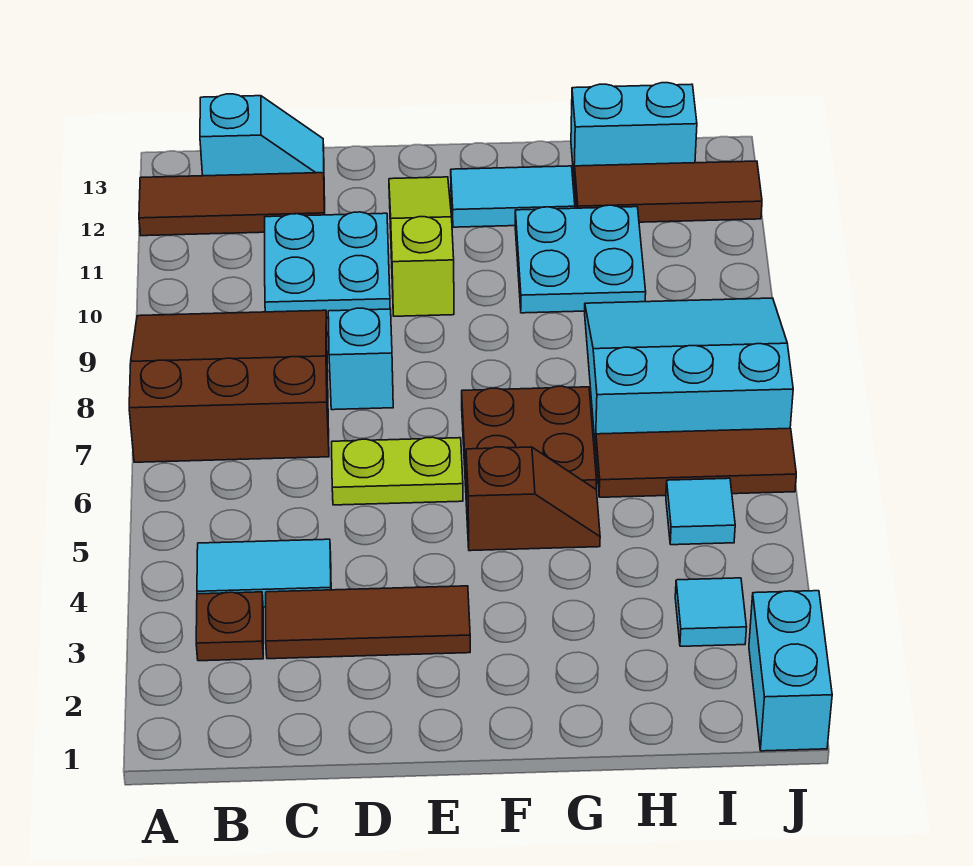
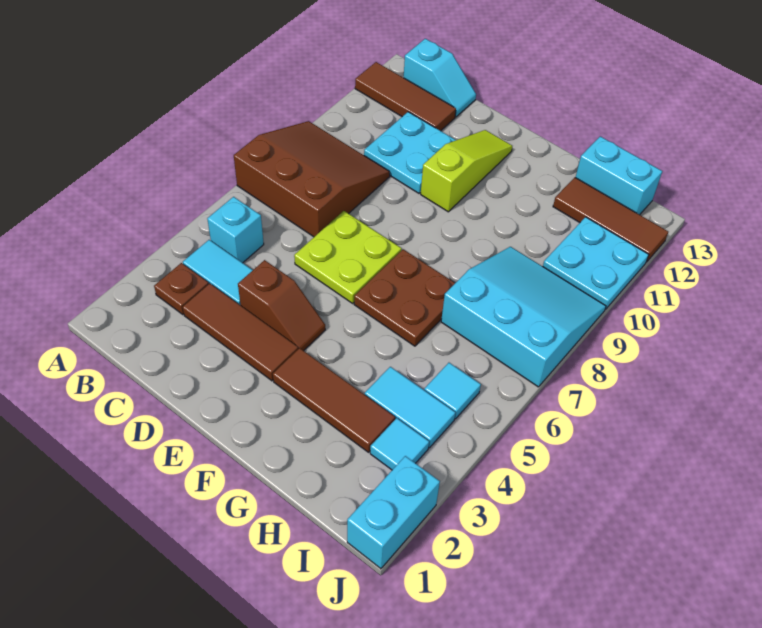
lime plate D6:E6 level 1 -> lime plate D6:E7 level 1
cyan brick D8 level 1 -> cyan brick B5 level 1
brown slope F5:G5 level 1 top F -> brown slope D4:E4 level 1 top D
cyan tile F12:G12 level 1 -> cyan tile H4:I4 level 1
cyan plate G10:H11 level 1 -> cyan plate I10:J11 level 1
brown tile H6:J6 level 1 -> brown tile F3:H3 level 1

